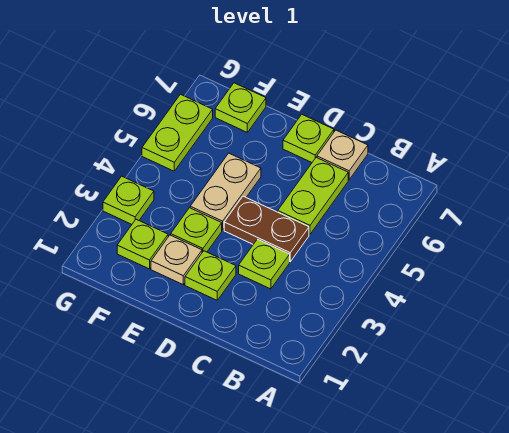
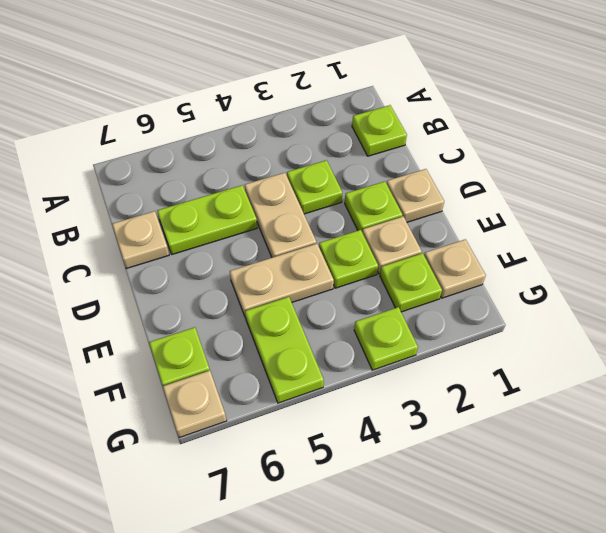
brown plate C4:D4 level 1 -> tan plate C4:D4 level 1
none -> tan plate D1 level 1
lime plate D7 level 1 -> lime plate B1 level 1
none -> tan plate F1 level 1
lime plate G5:G6 level 1 -> lime plate F5:G5 level 1
none -> tan plate G7 level 1

